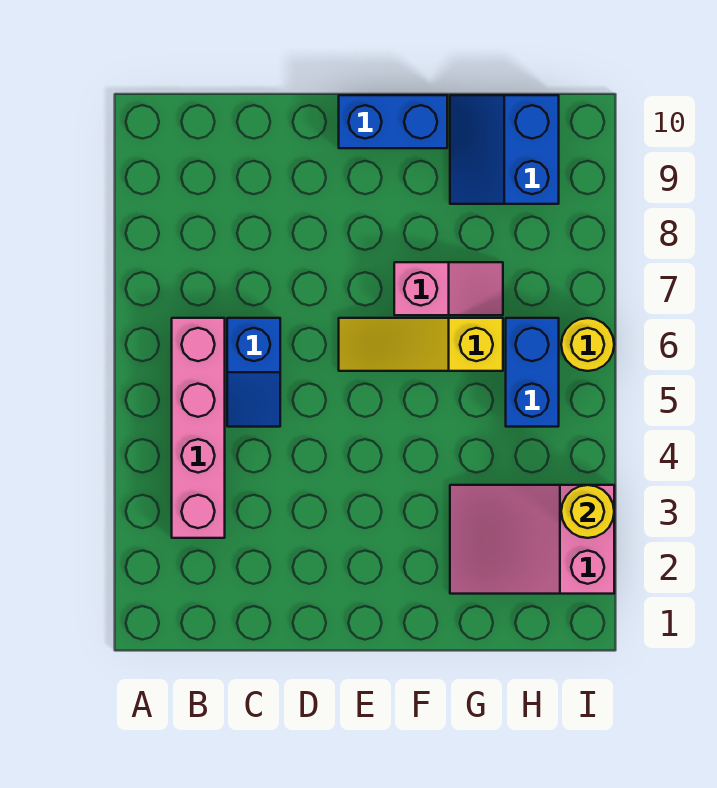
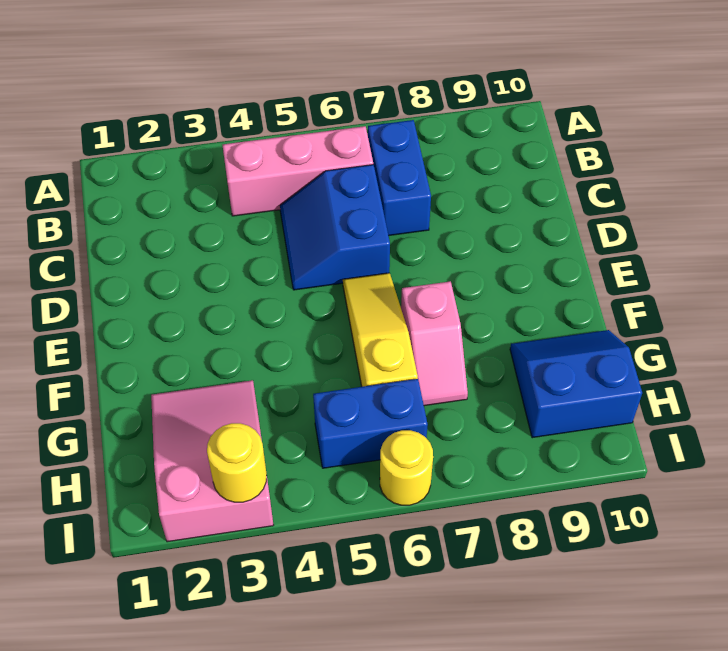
pink brick B3:B6 level 1 -> pink brick B4:B6 level 1
blue slope C5:C6 level 1 top 6 -> blue slope C5:D6 level 1 top 6
blue brick E10:F10 level 1 -> blue brick B7:C7 level 1

